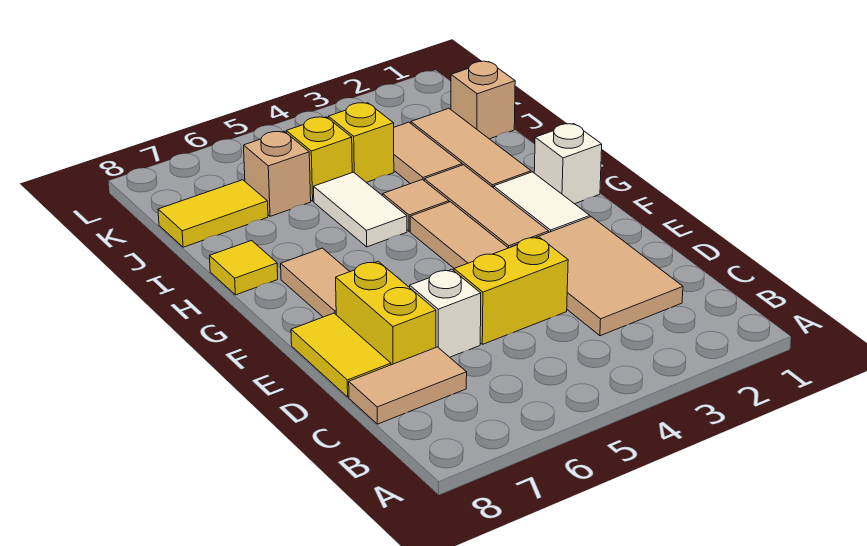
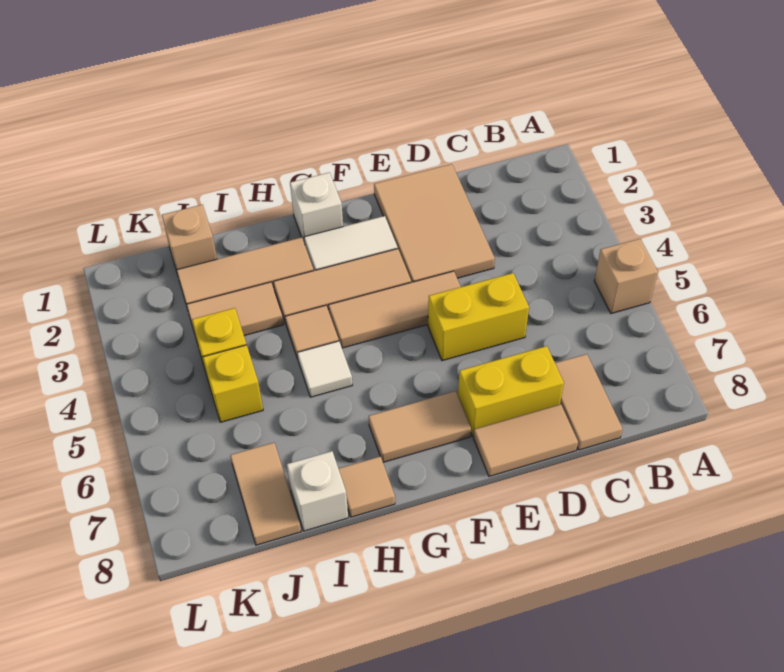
tan tile C2:E3 level 1 -> tan tile D1:E3 level 1
yellow brick D4:D5 level 1 -> yellow brick D5:E5 level 1
white brick D6 level 1 -> white brick I8 level 1
yellow tile D8:E8 level 1 -> tan tile D8:E8 level 1
white tile H5:I5 level 1 -> white tile H5 level 1
yellow tile H8 level 1 -> tan tile H8 level 1
tan brick J6 level 1 -> tan brick A5 level 1
yellow tile J7:J8 level 1 -> tan tile J7:J8 level 1

